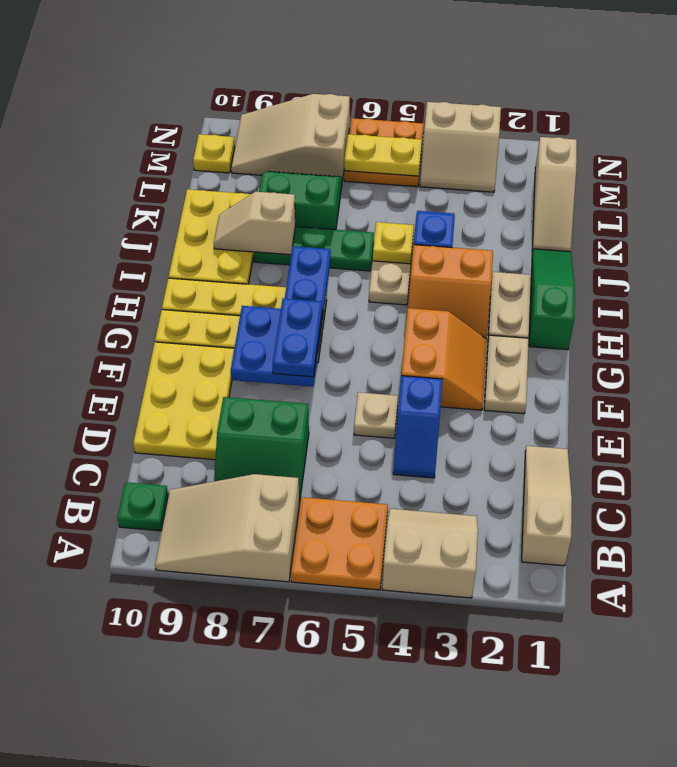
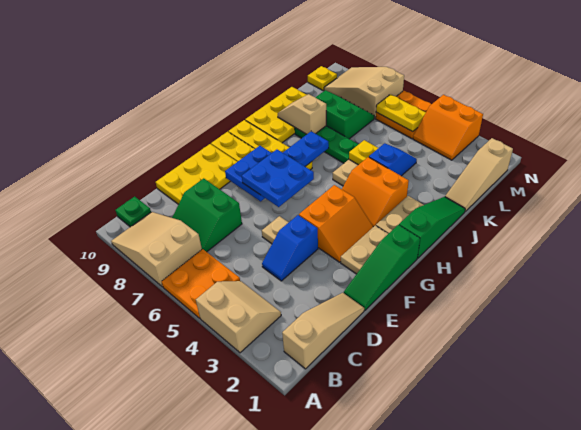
none -> green slope E1:G1 level 1 top G
blue plate F7:G7 level 3 -> blue plate F6:G7 level 3
tan slope M3:N4 level 1 top N -> orange slope M3:N4 level 1 top N

